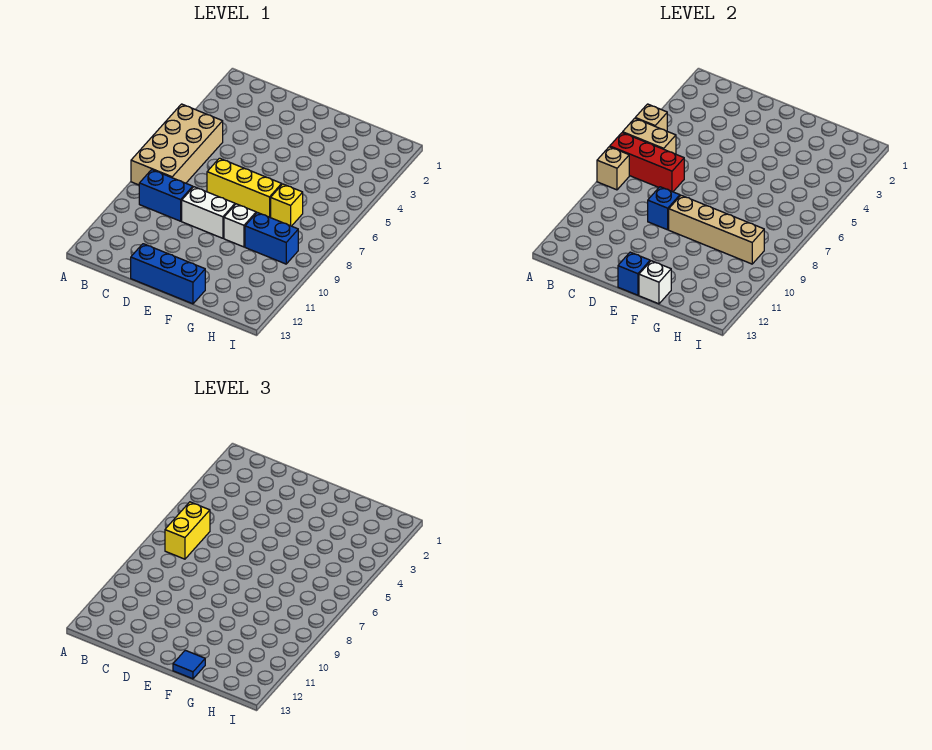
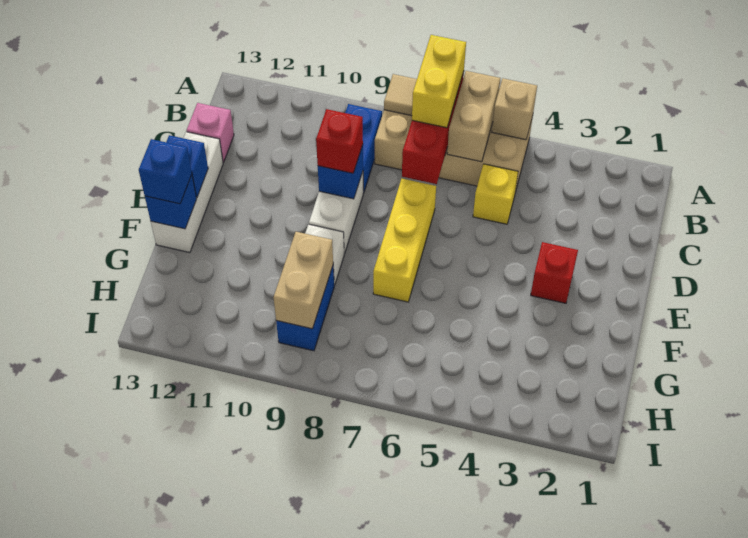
tan brick A8 level 2 -> tan tile A8 level 2
yellow brick B6:B7 level 3 -> yellow brick A7:B7 level 3
none -> pink brick C13 level 1
none -> red brick D9 level 3
blue brick D13:F13 level 1 -> white brick D13:F13 level 1
none -> red brick E3 level 1
tan brick E9:H9 level 2 -> tan brick G9:H9 level 2
white brick F13 level 2 -> blue brick F13 level 2
blue tile F13 level 3 -> blue brick F13 level 3
yellow brick G7 level 1 -> yellow brick C5 level 1

